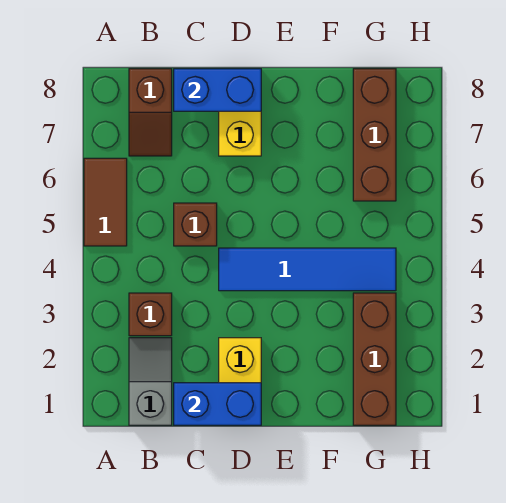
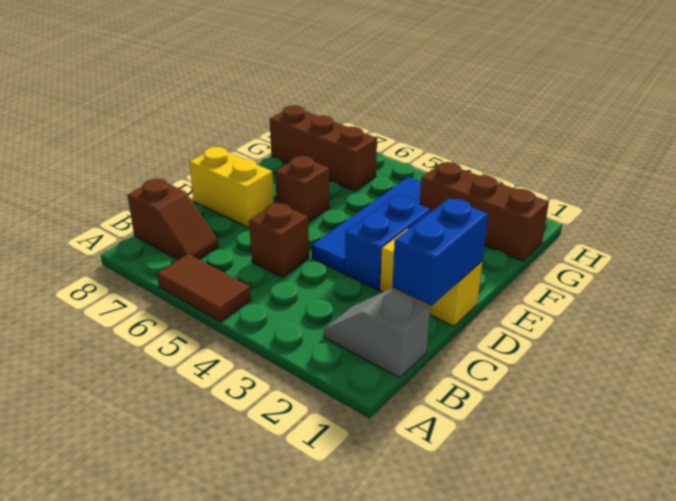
brown brick B3 level 1 -> brown brick E6 level 1
blue brick C8:D8 level 2 -> blue brick D3:E3 level 1

